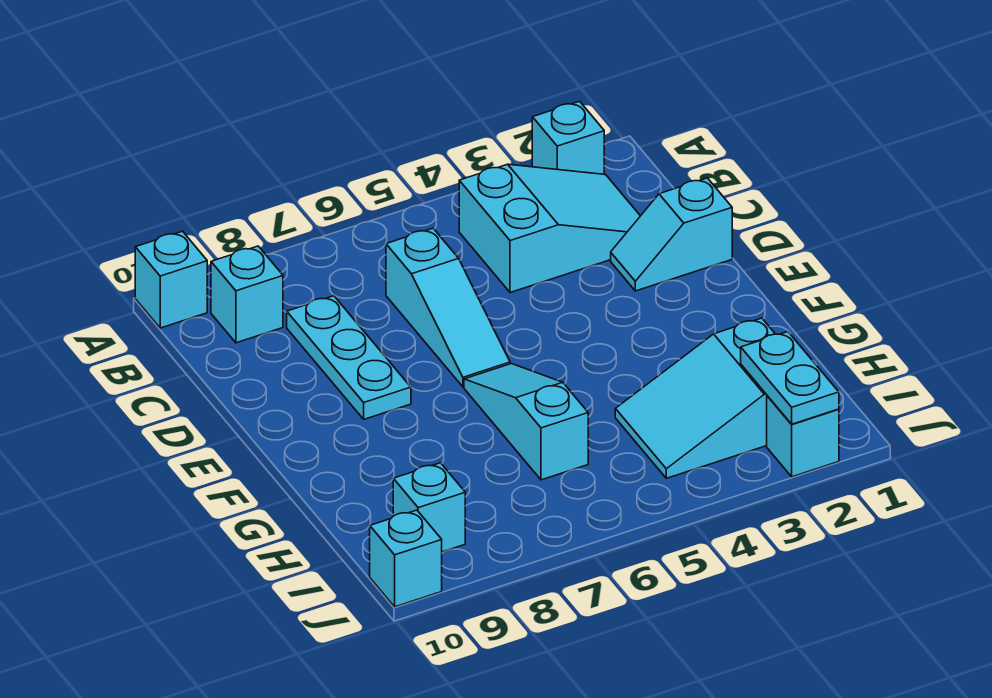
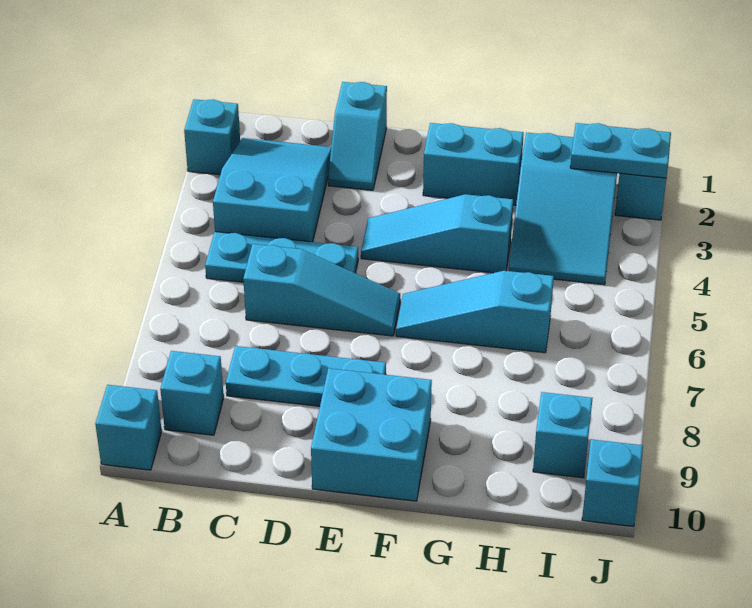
none -> cyan plate B5:D5 level 1
none -> cyan slope E4:G4 level 1 top G
none -> cyan brick E9:F10 level 1
none -> cyan brick F2:G2 level 1

